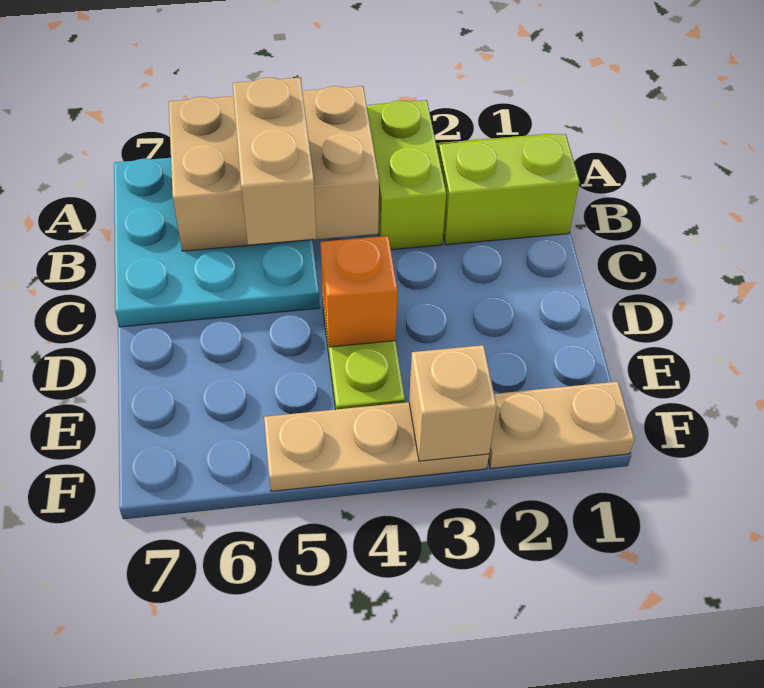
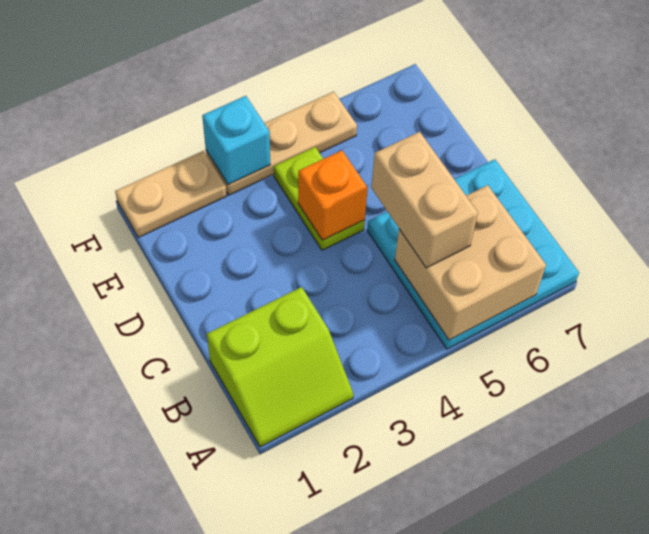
lime brick A3:B3 level 1 -> none
tan brick A4:B6 level 2 -> tan brick A5:B6 level 2
tan brick F3 level 2 -> cyan brick F3 level 2

